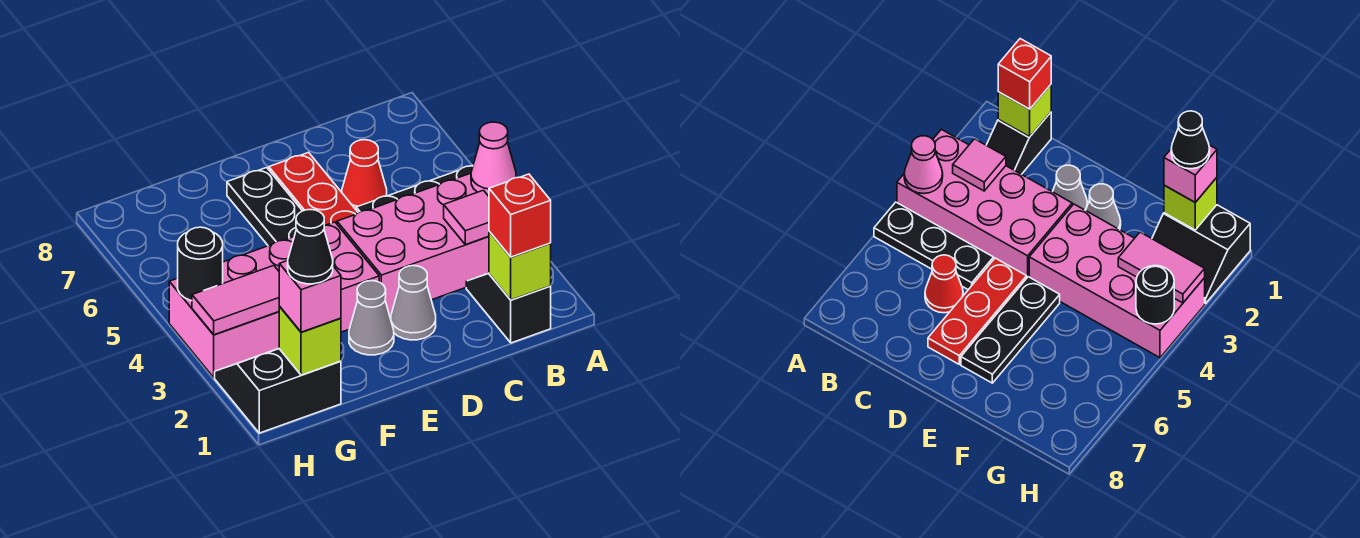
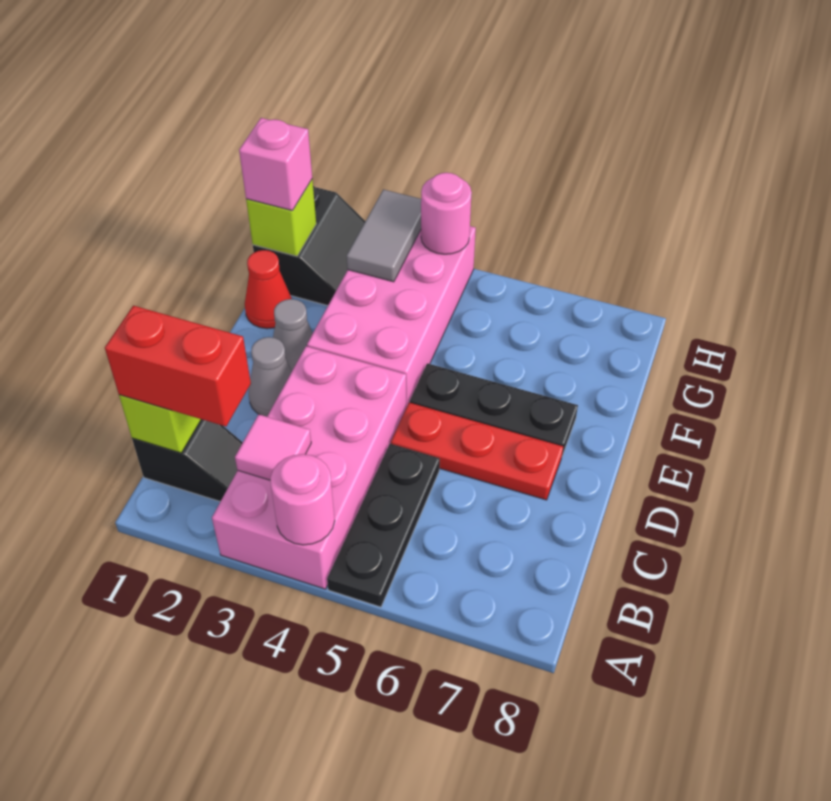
pink cone A4 level 2 -> pink round brick A4 level 2
red brick B1 level 3 -> red brick B1:B2 level 3
red cone C6 level 1 -> red cone F1 level 1
black cone G1 level 4 -> none
pink tile G3:H3 level 2 -> grey tile G3:H3 level 2
black round brick H4 level 2 -> pink round brick H4 level 2

